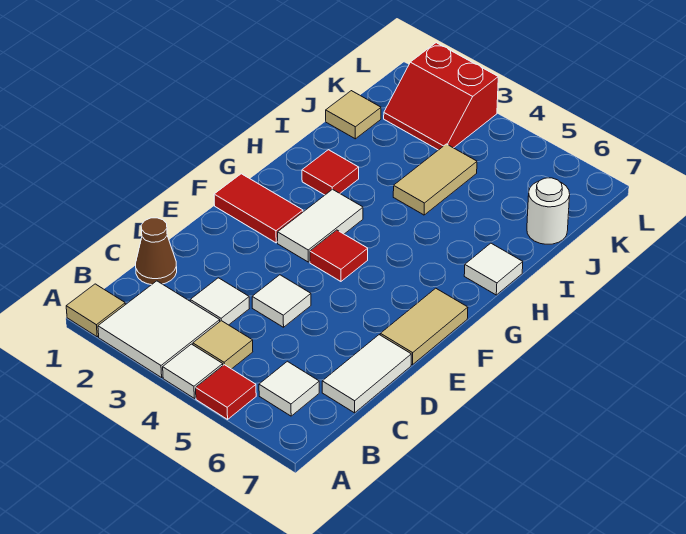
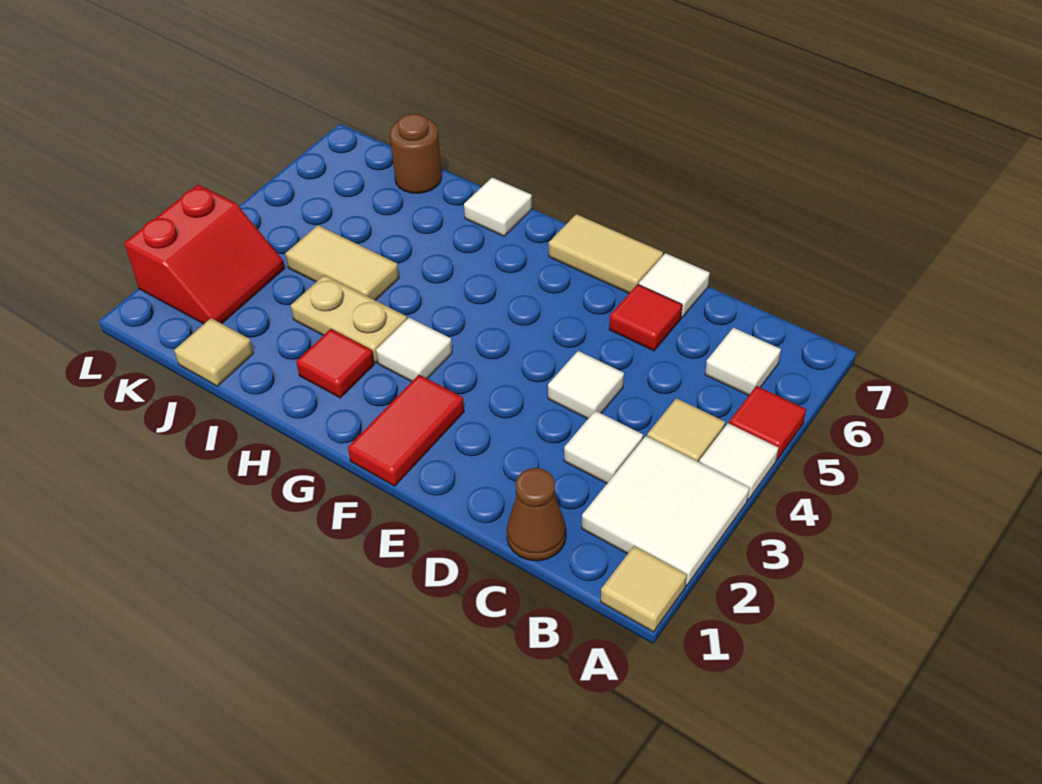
white tile C7:D7 level 1 -> white tile D7 level 1
white tile F3:G3 level 1 -> white tile G3 level 1
red tile F4 level 1 -> red tile D6 level 1
none -> tan plate H3:I3 level 1
white round brick J7 level 1 -> brown round brick J7 level 1

